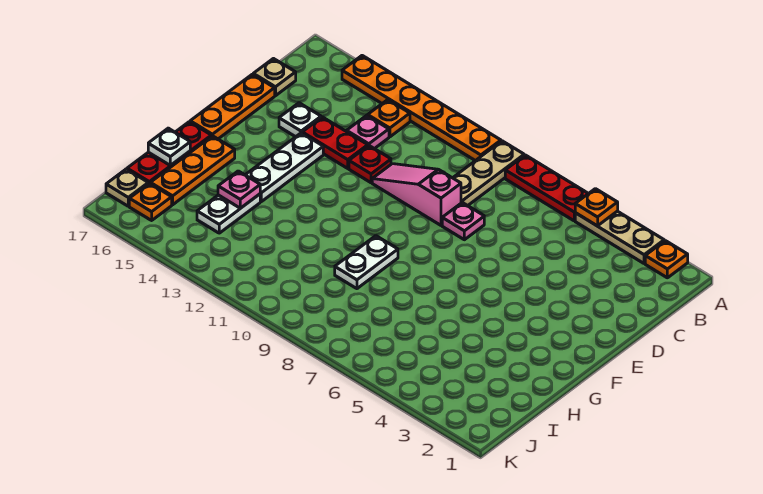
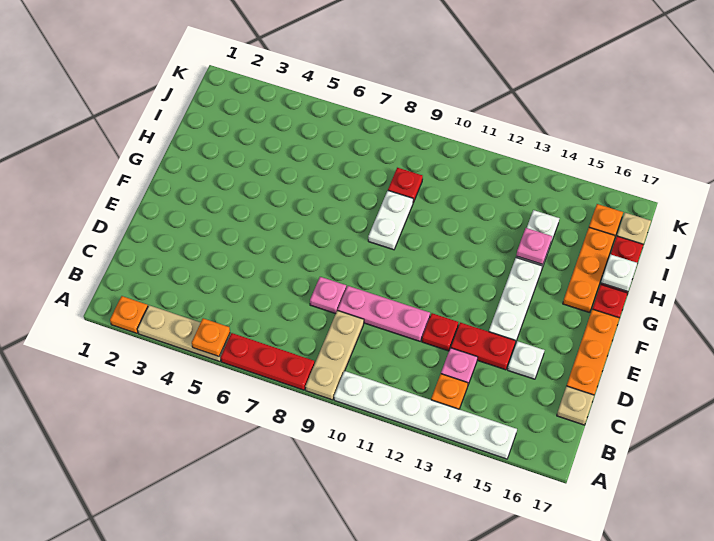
orange plate A10:A15 level 1 -> white plate A10:A15 level 1
pink slope D9:D11 level 1 top 9 -> pink plate D9:D11 level 1
none -> red plate I9 level 1

